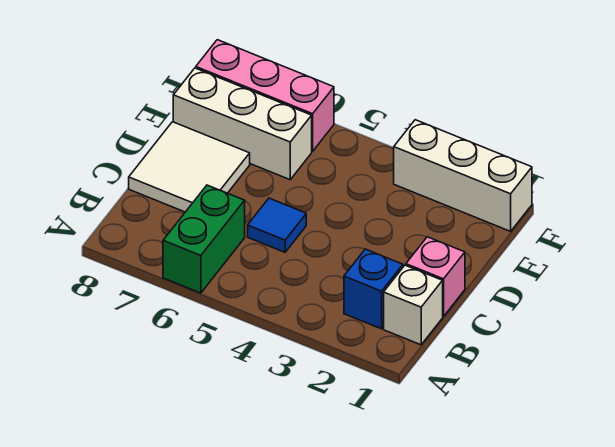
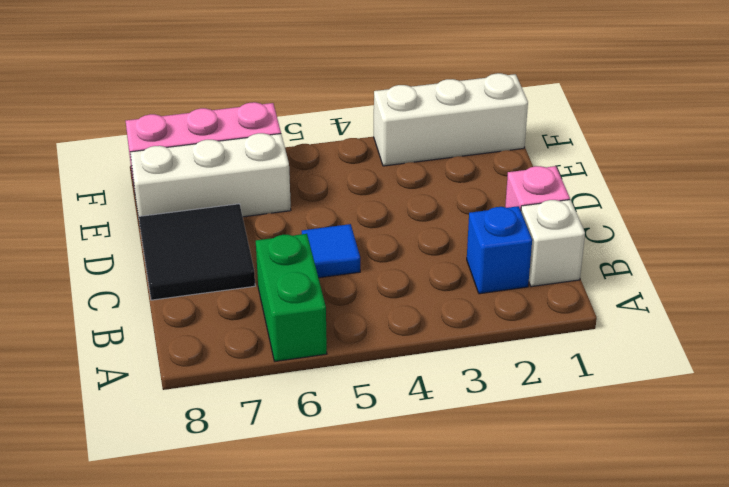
white tile C7:D8 level 1 -> black tile C7:D8 level 1

